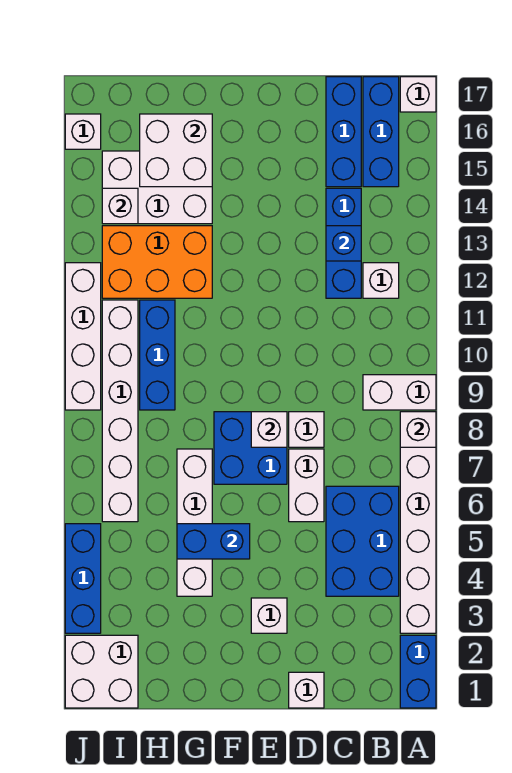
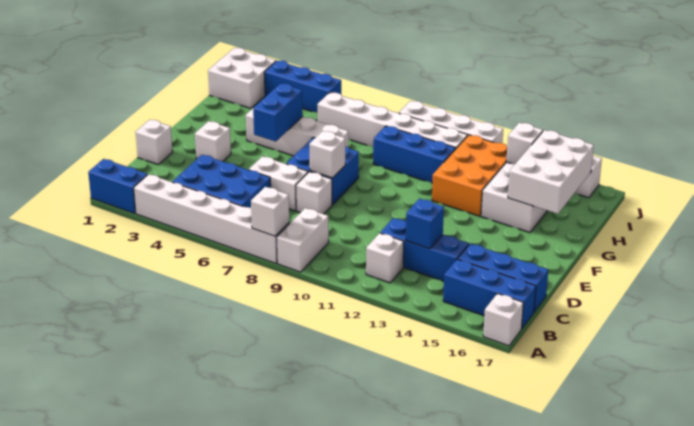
white brick G15:H16 level 2 -> white brick G15:I16 level 2

